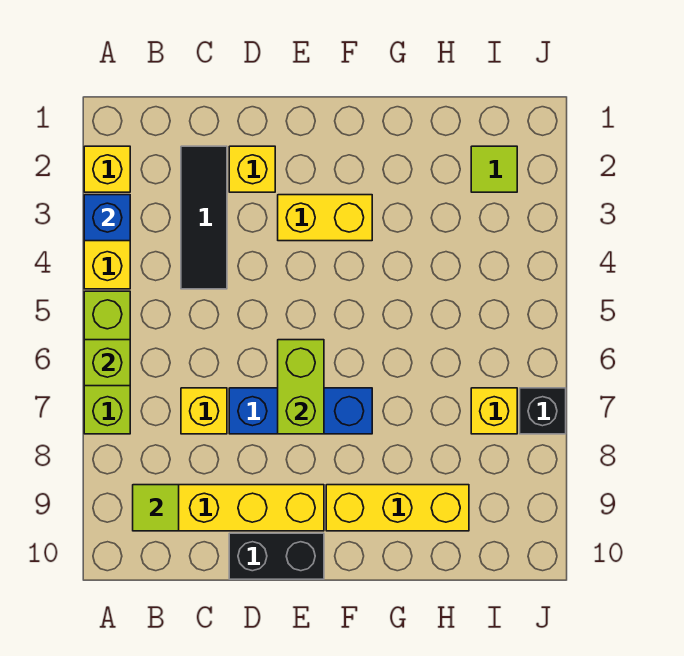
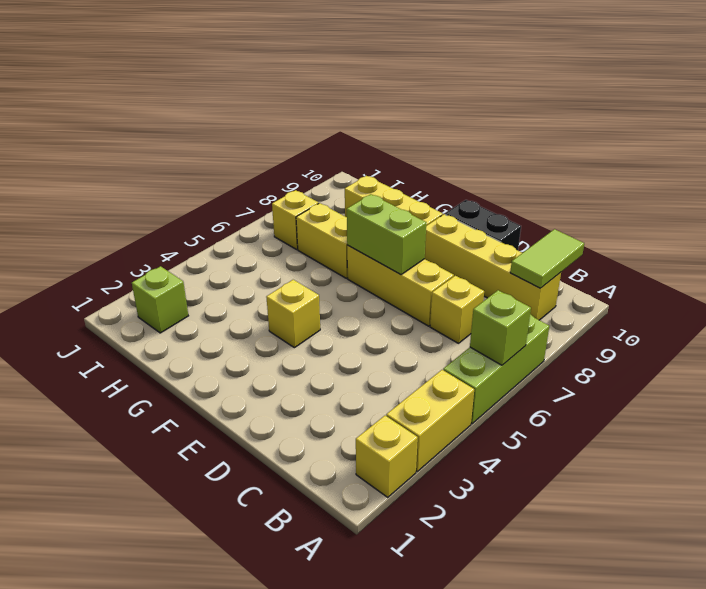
blue brick A3 level 2 -> none
lime tile B9 level 2 -> lime tile B9:B10 level 2
black tile C2:C4 level 1 -> none
yellow brick D2 level 1 -> yellow brick F4 level 1
blue brick D7:F7 level 1 -> yellow brick D7:F7 level 1
yellow brick E3:F3 level 1 -> yellow brick G7:H7 level 1
lime brick E6:E7 level 2 -> lime brick E7:F7 level 2
lime tile I2 level 1 -> lime brick I2 level 1
black brick J7 level 1 -> none

